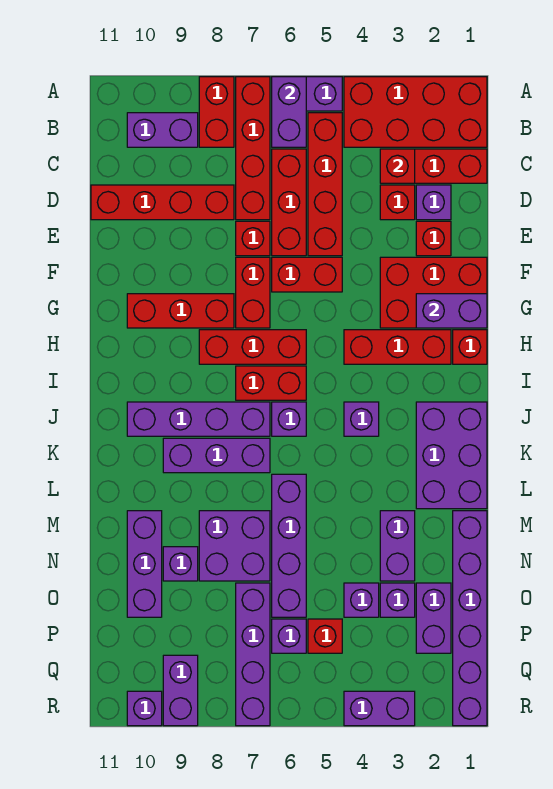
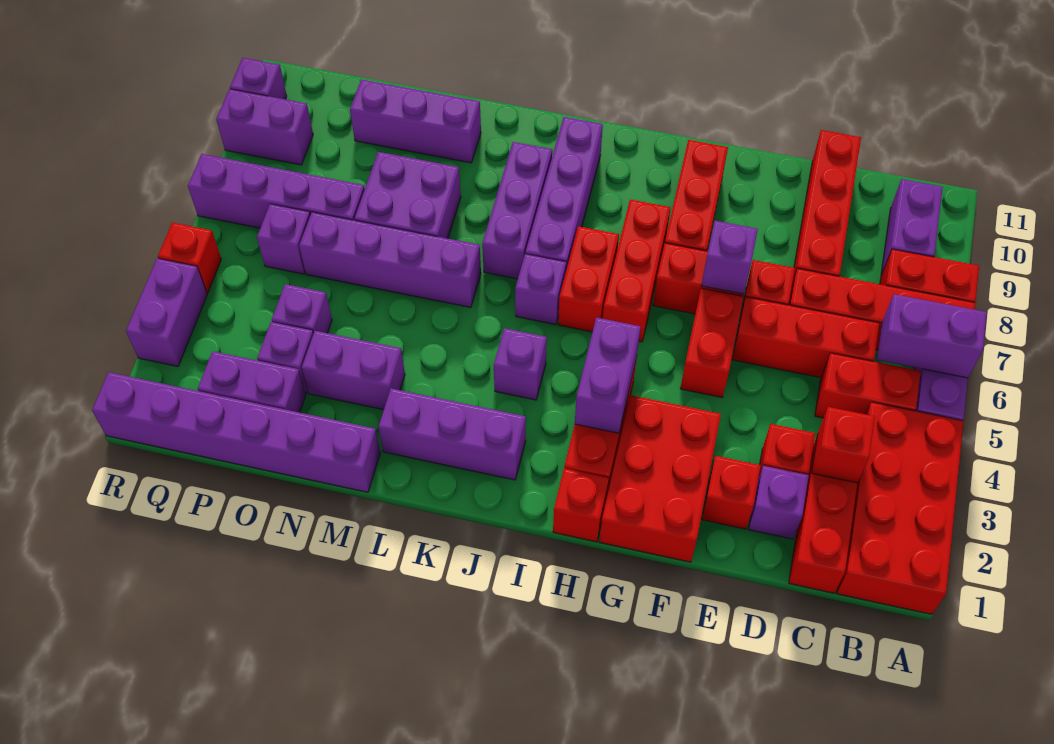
red brick B5:E5 level 1 -> red brick B5:C5 level 1
purple brick G1:G2 level 2 -> purple brick H3:H4 level 2
purple brick J1:L2 level 1 -> purple brick J2:L2 level 1
purple brick N9 level 1 -> purple brick F7 level 2
red brick P5 level 1 -> red brick R5 level 1

